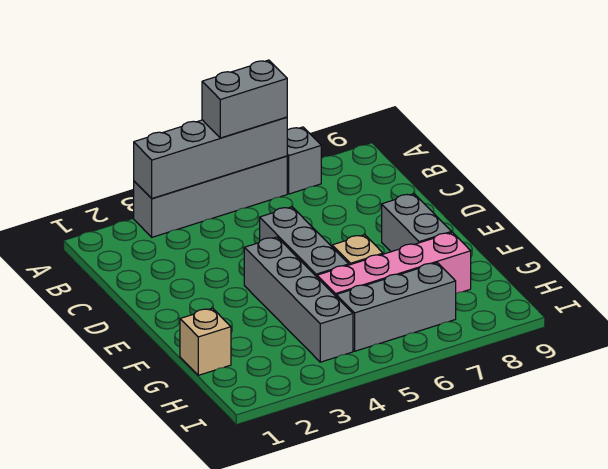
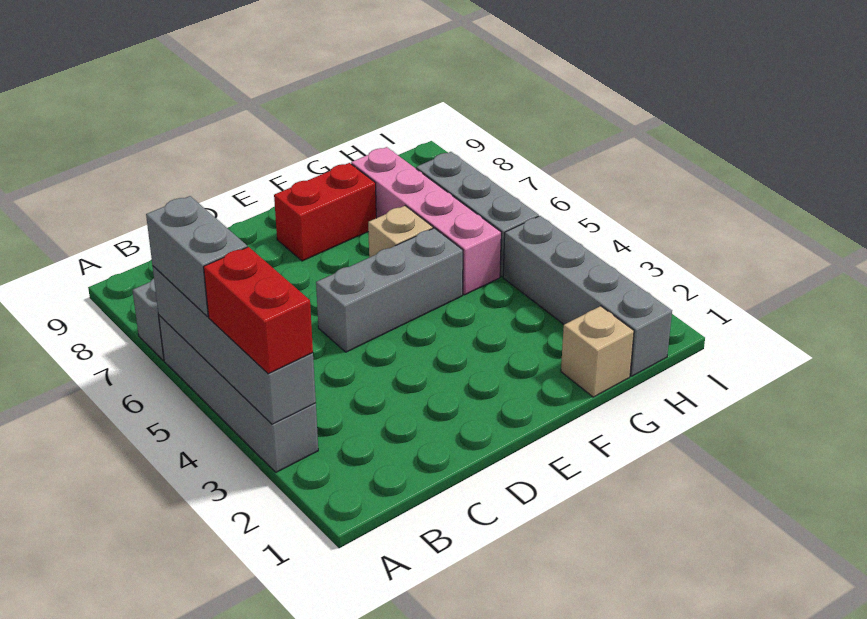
none -> red brick A3:A4 level 3
grey brick E4:H4 level 1 -> grey brick H1:H4 level 1
grey brick E8:F8 level 1 -> red brick E8:F8 level 1

